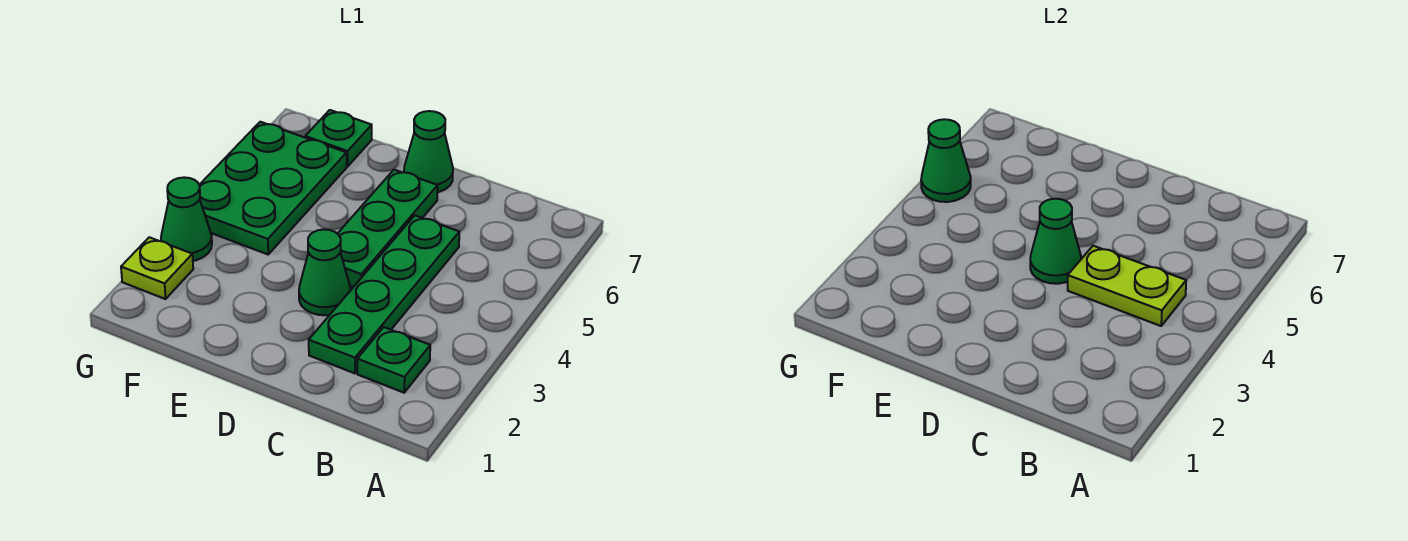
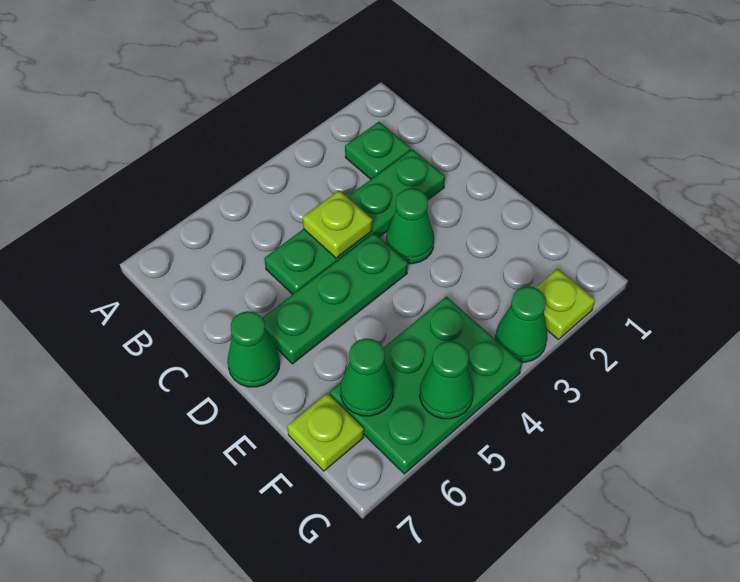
lime plate B4:C4 level 2 -> lime plate C4 level 2
green cone D4 level 2 -> green cone F6 level 2
green plate F7 level 1 -> lime plate F7 level 1

